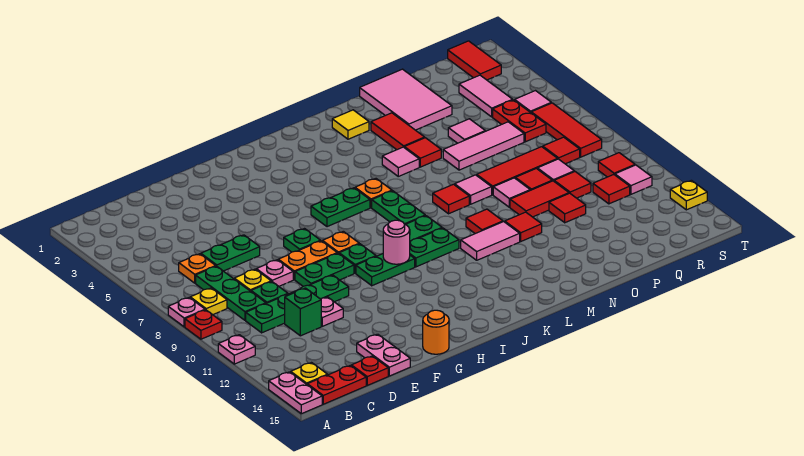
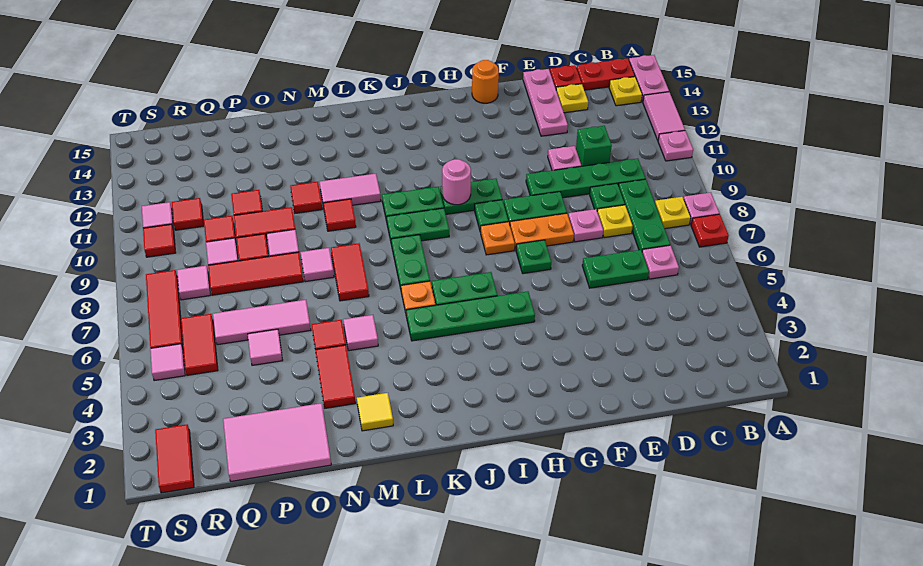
red plate A9 level 1 -> red plate A7 level 1
orange plate C6 level 1 -> pink plate C6 level 1
pink plate E14:E15 level 1 -> pink plate E13:E15 level 1
none -> green plate H5:K5 level 1
red tile M8 level 1 -> red tile M7:M8 level 1
pink tile O1:P3 level 1 -> pink tile O1:Q2 level 1
pink tile R3:R4 level 1 -> pink tile A12:A13 level 1
red plate R5:R6 level 1 -> red tile R5:R6 level 1
red tile R8 level 1 -> pink tile R8 level 1
yellow plate T13 level 1 -> yellow plate D14 level 1

